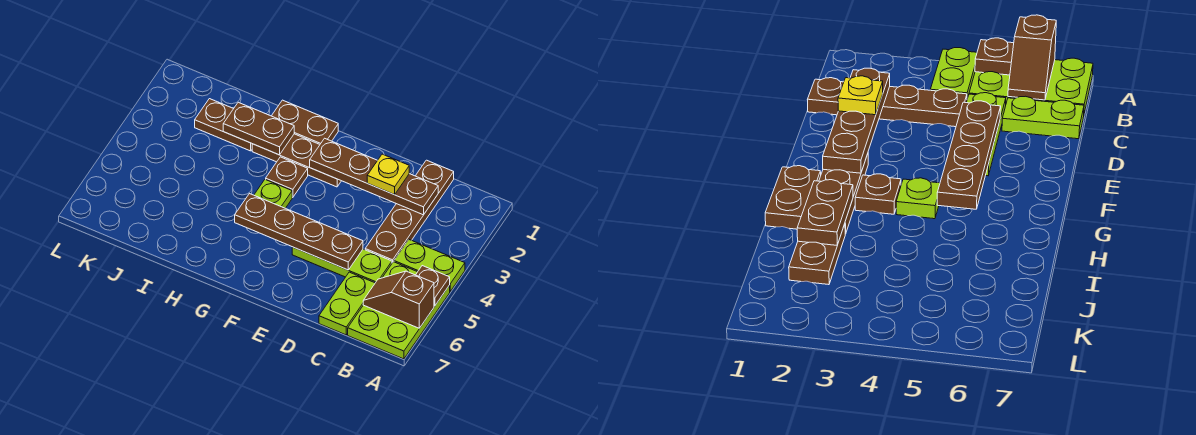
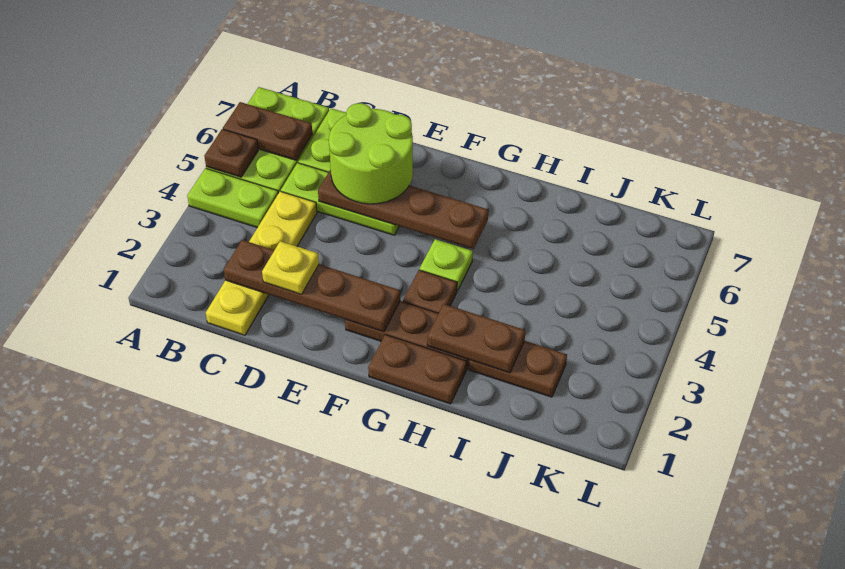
brown slope A6:B6 level 2 top A -> brown plate A6:B6 level 2
brown plate C1:C4 level 1 -> yellow plate C1:C4 level 1
none -> lime round brick D5:E6 level 3

